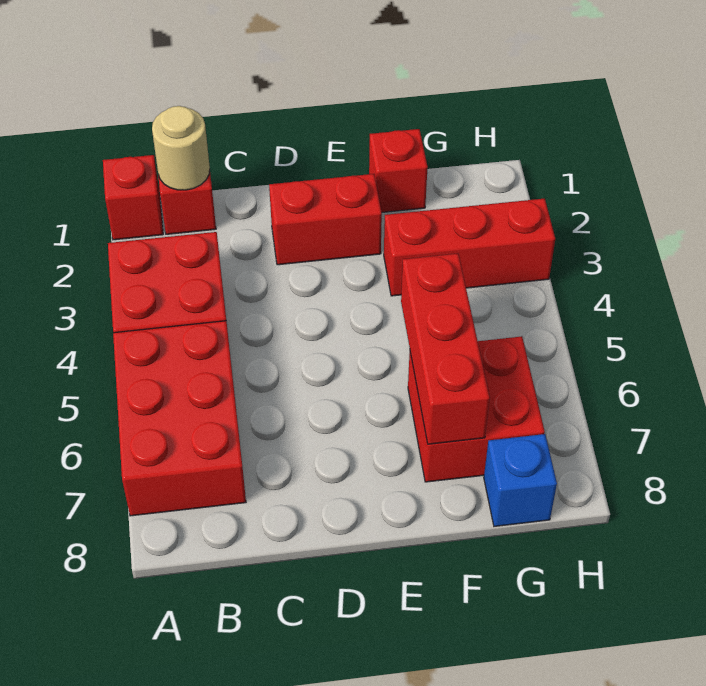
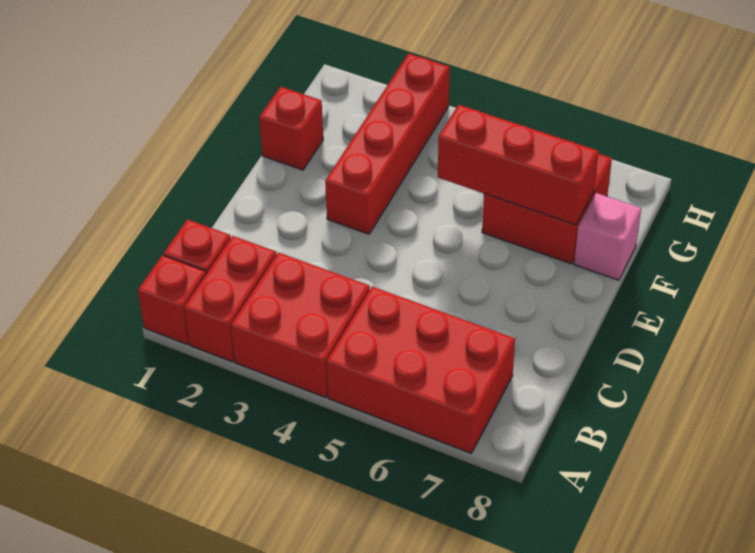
tan round brick B1 level 2 -> none
red brick D2:E2 level 1 -> red brick A2:B2 level 1
red brick F3:H3 level 1 -> red brick E3:H3 level 1
none -> pink brick F8 level 1
blue brick G8 level 1 -> none

